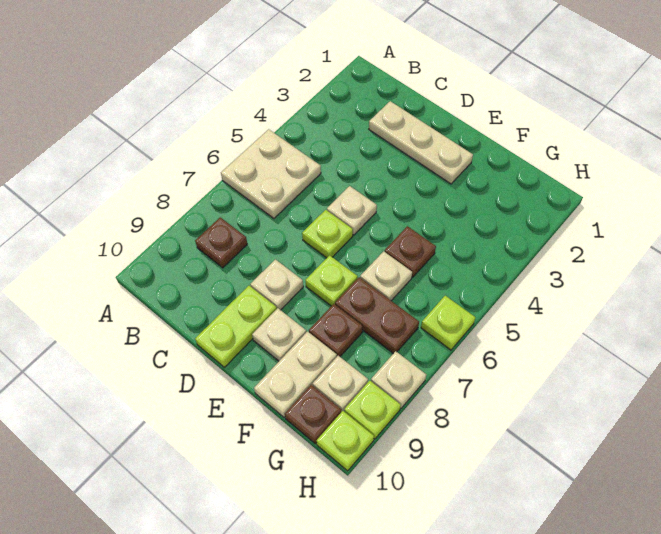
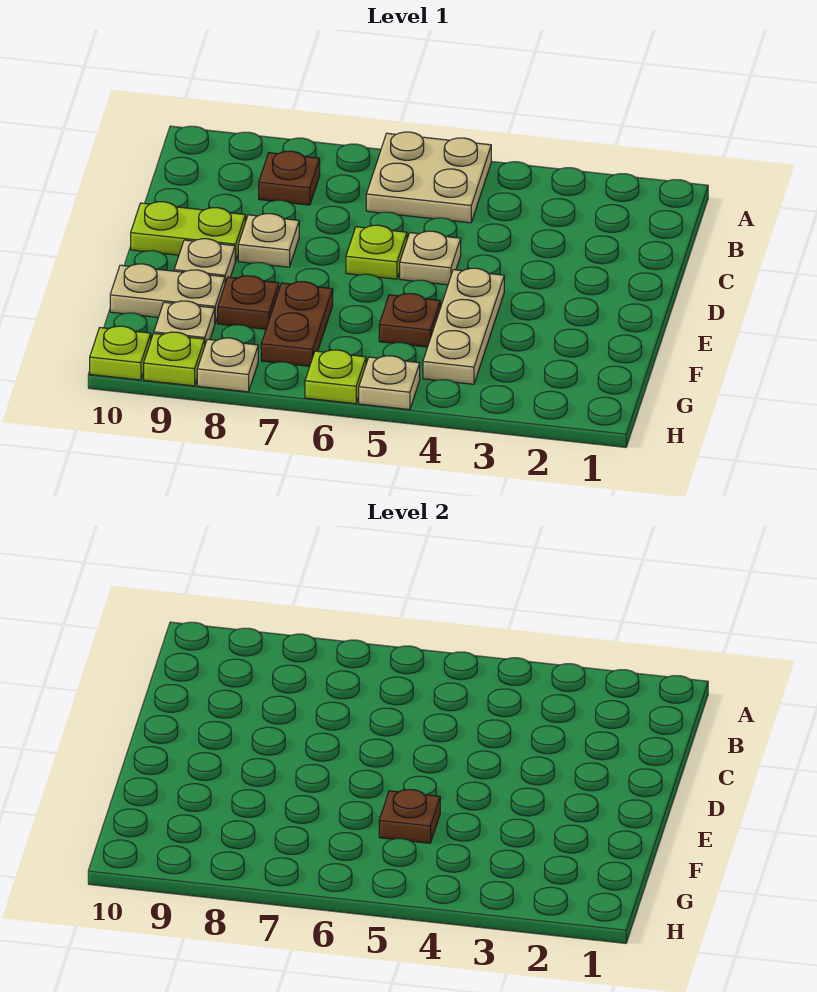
tan plate C2:E2 level 1 -> tan plate E4:G4 level 1
lime plate E7 level 1 -> none
tan plate F6 level 1 -> tan plate H5 level 1
brown plate G10 level 1 -> brown plate F5 level 2

